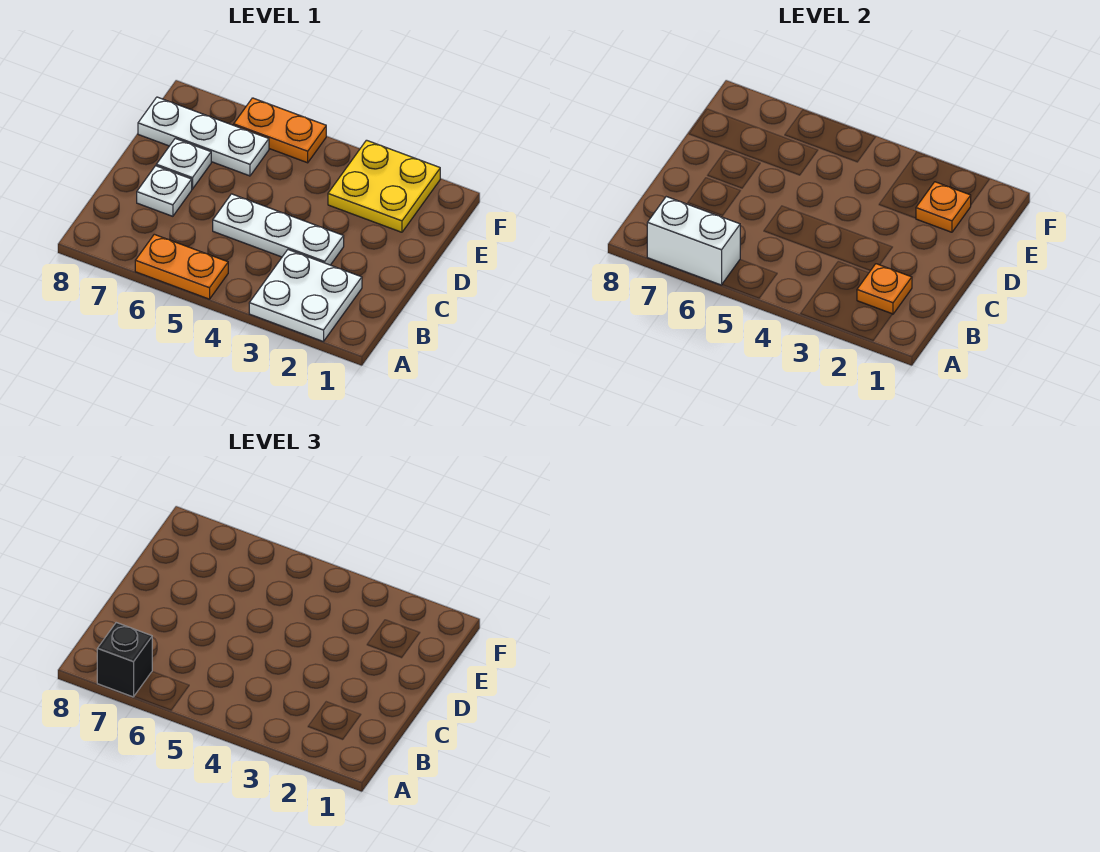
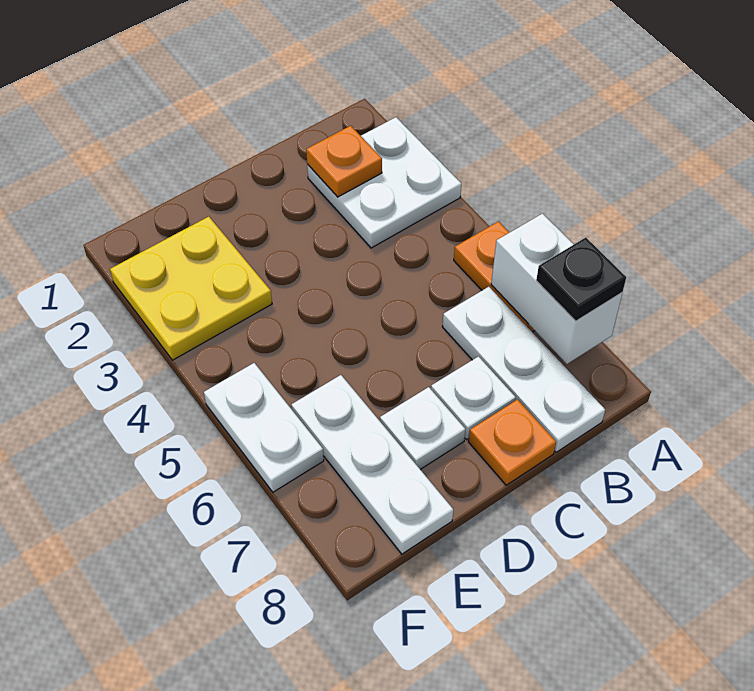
black brick A7 level 3 -> black plate A7 level 3
white plate C3:C5 level 1 -> white plate B6:B8 level 1
orange plate E2 level 2 -> orange plate C8 level 1
orange plate F5:F6 level 1 -> white plate F5:F6 level 1

